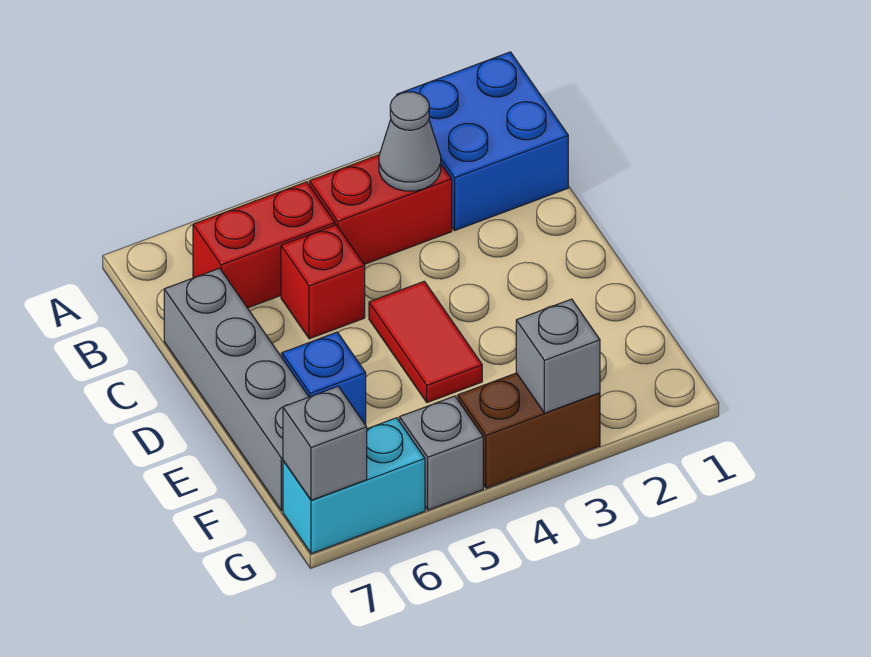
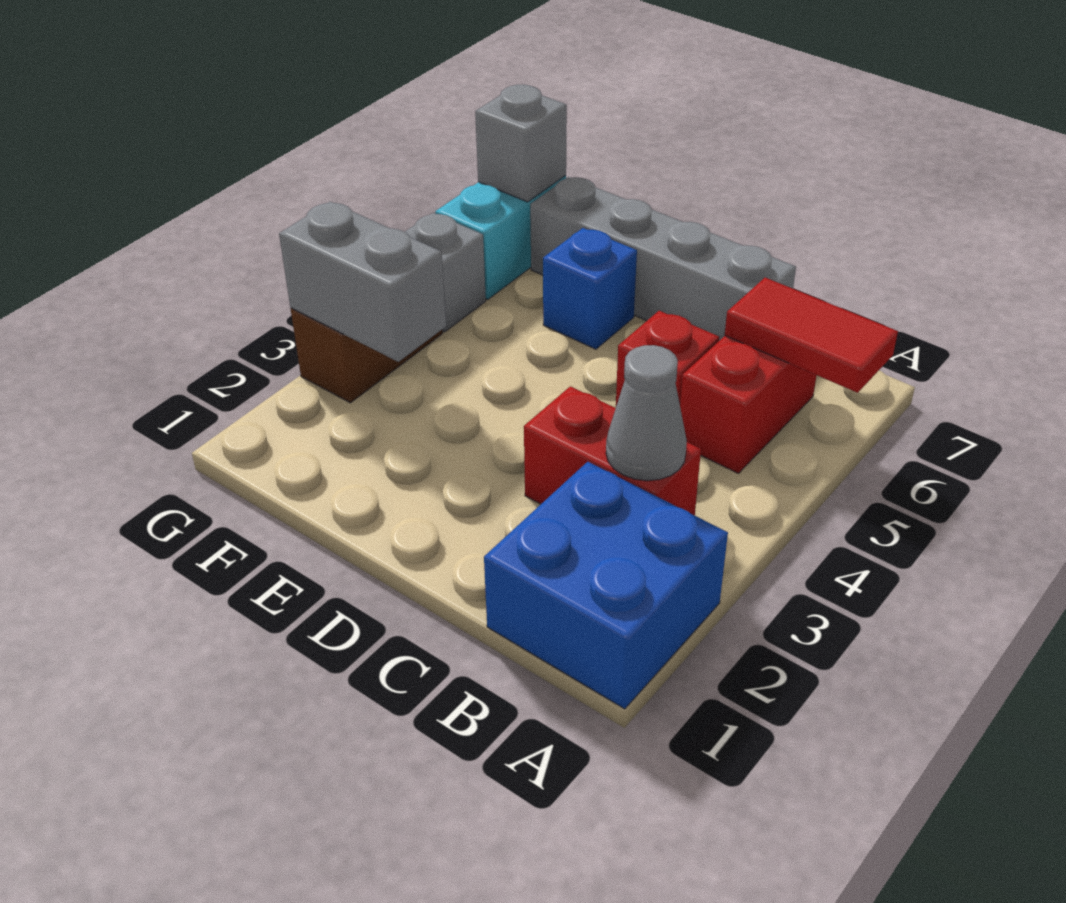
red brick B3:B4 level 1 -> red brick B3:C3 level 1
red tile D4:E4 level 1 -> red tile A6:B6 level 2
grey brick G3 level 2 -> grey brick F3:G3 level 2

